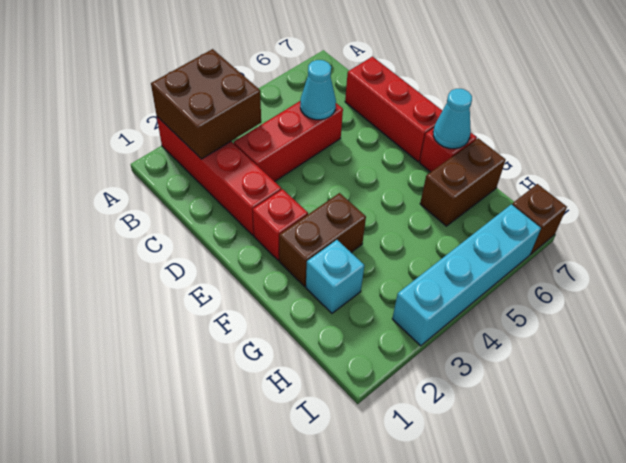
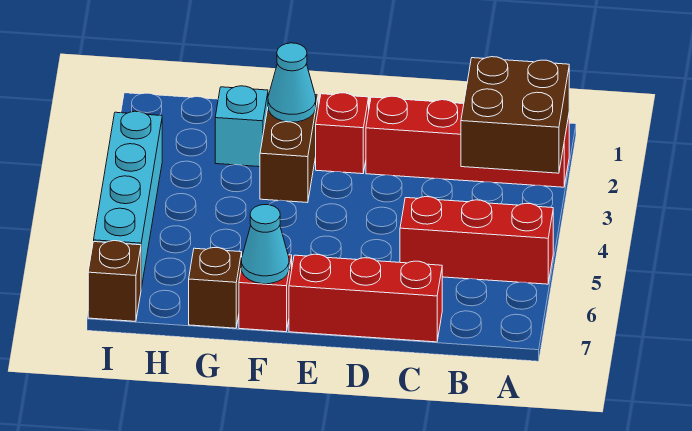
red brick C3:C5 level 1 -> red brick A5:C5 level 1
cyan cone C5 level 2 -> cyan cone F2 level 2
brown brick G6:G7 level 1 -> brown brick G7 level 1

